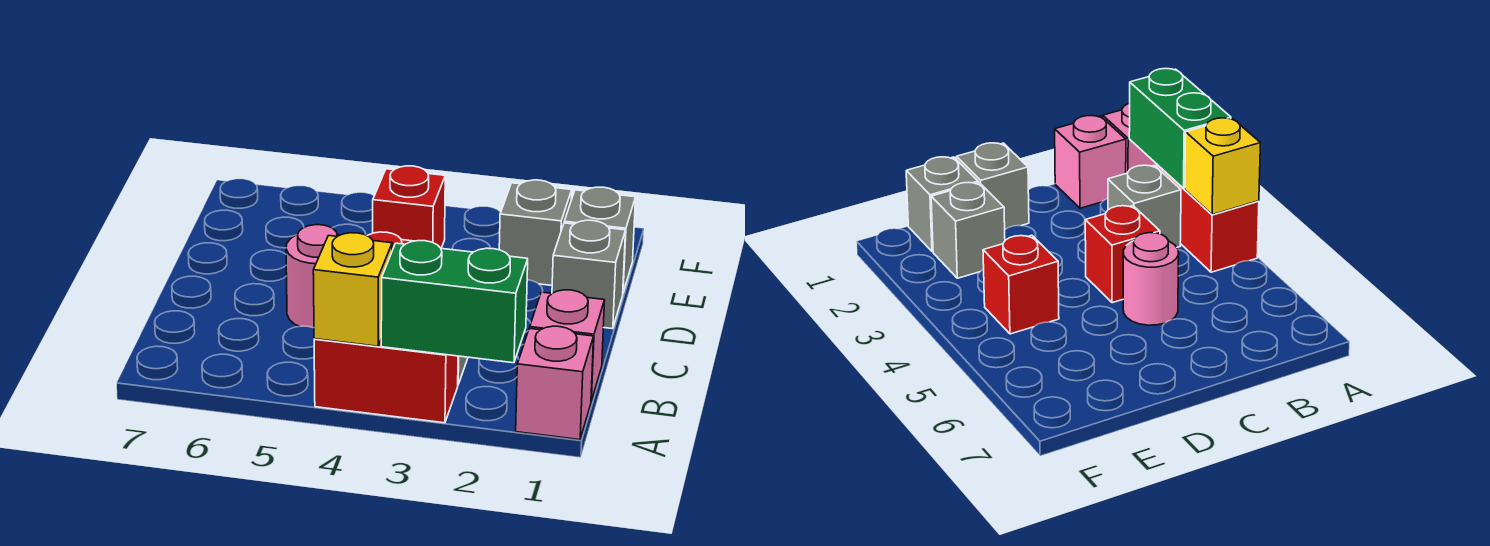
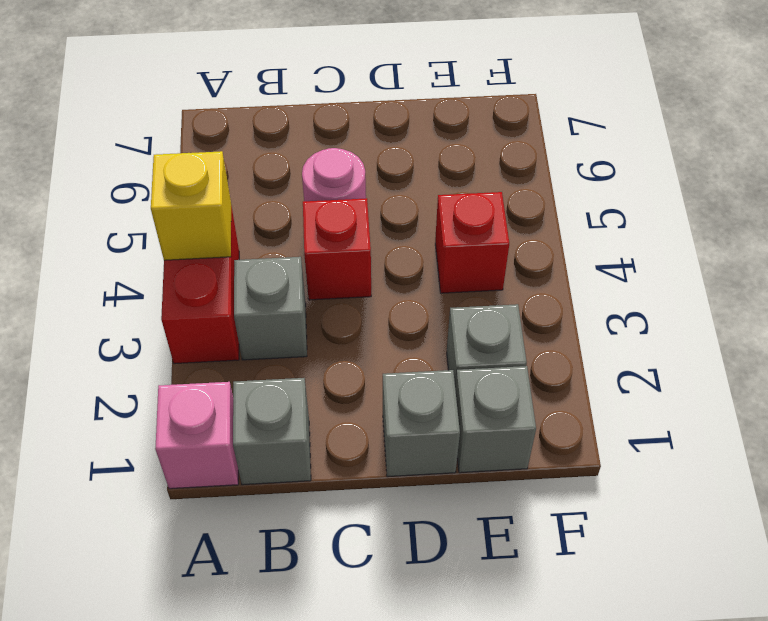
green brick A2:A3 level 2 -> none
pink brick B1 level 1 -> grey brick B1 level 1

